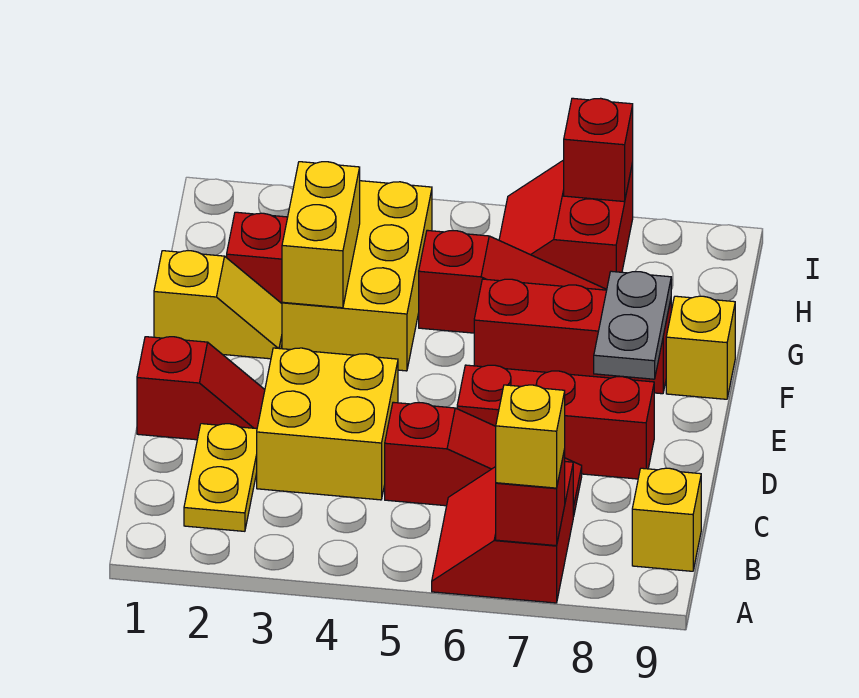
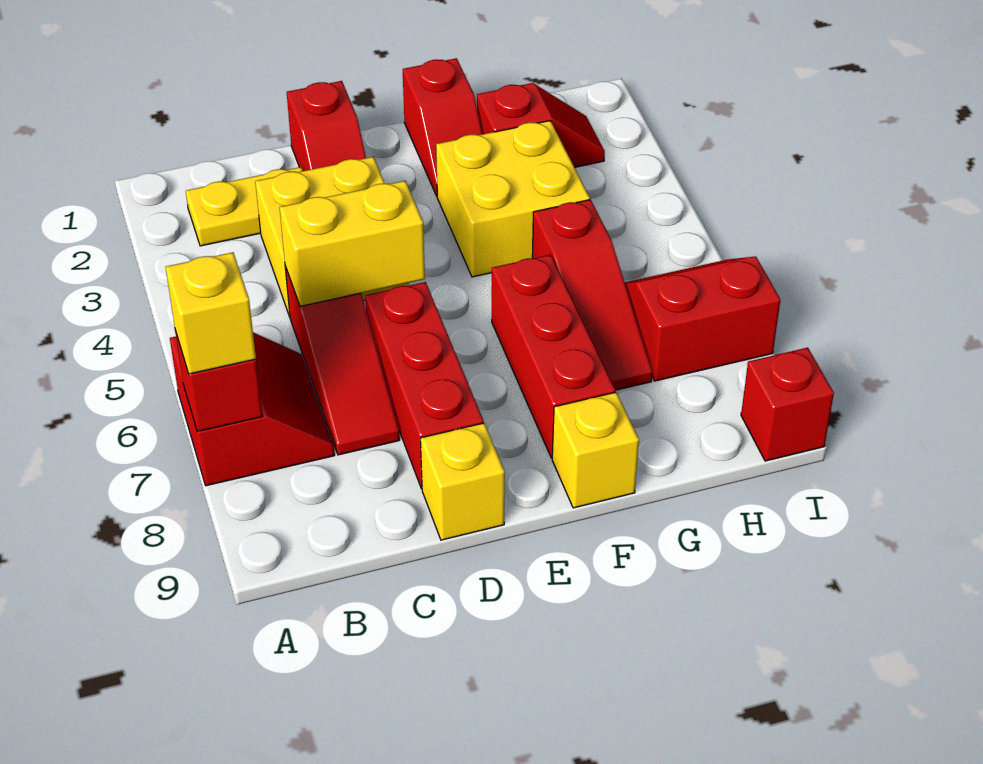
red slope A6:B7 level 1 top 7 -> red slope A6:B7 level 1 top A
yellow brick B9 level 1 -> yellow brick D9 level 1
grey plate E8:F8 level 2 -> none
yellow slope F1:F2 level 1 top 1 -> red slope F1:F2 level 1 top 1
yellow brick F3:H4 level 1 -> yellow brick F3:G4 level 1
yellow brick F3:G3 level 2 -> yellow brick C5:D5 level 2
red brick I7 level 2 -> red brick I9 level 1

